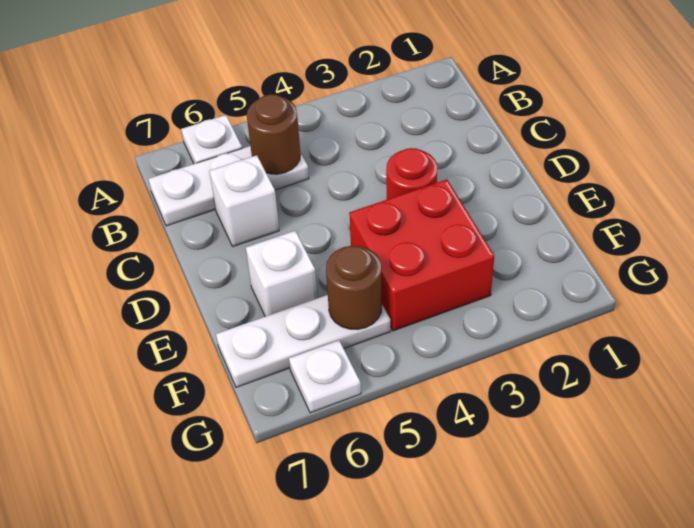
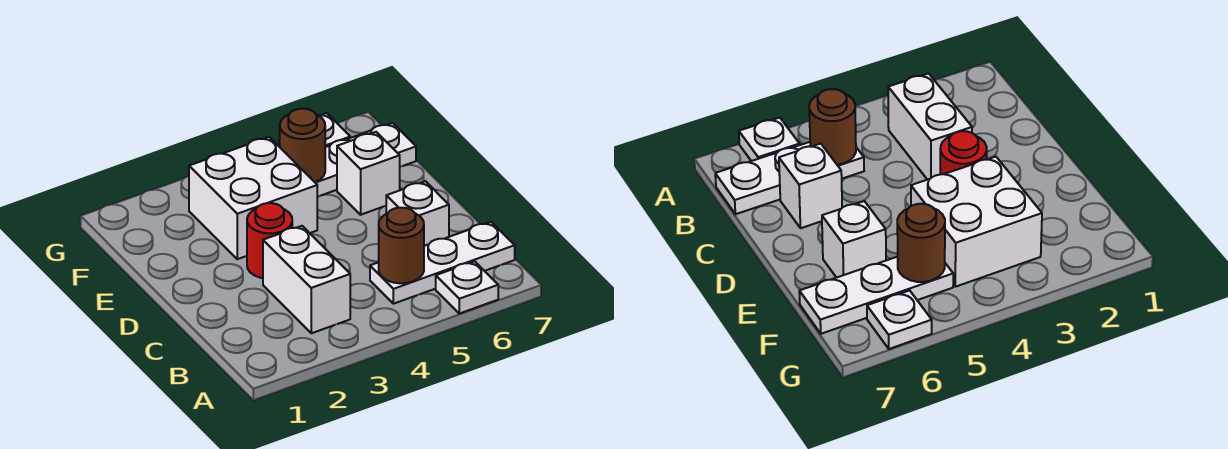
none -> white brick B3:C3 level 1
red brick E3:F4 level 1 -> white brick E3:F4 level 1

